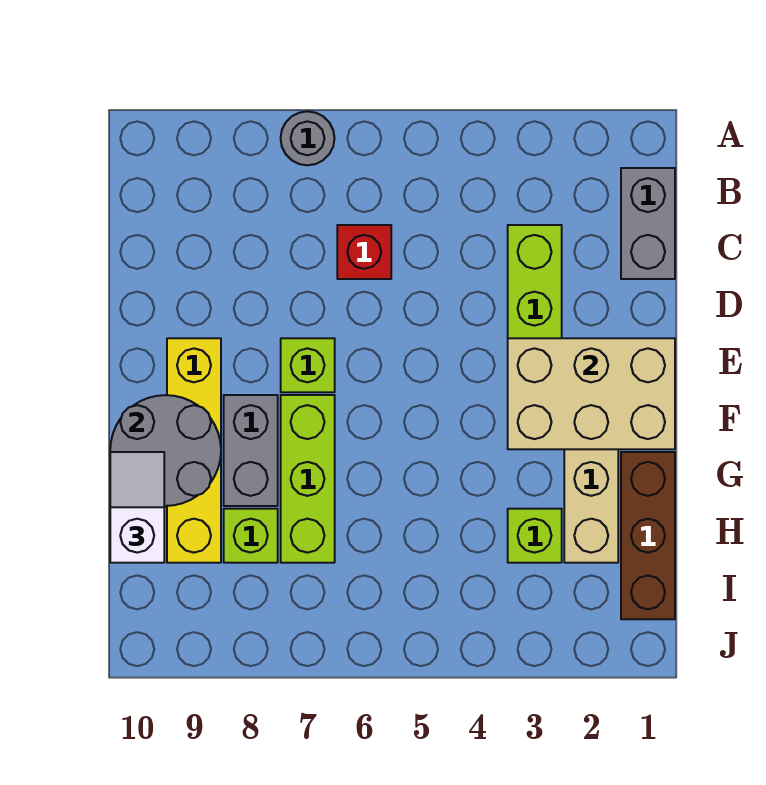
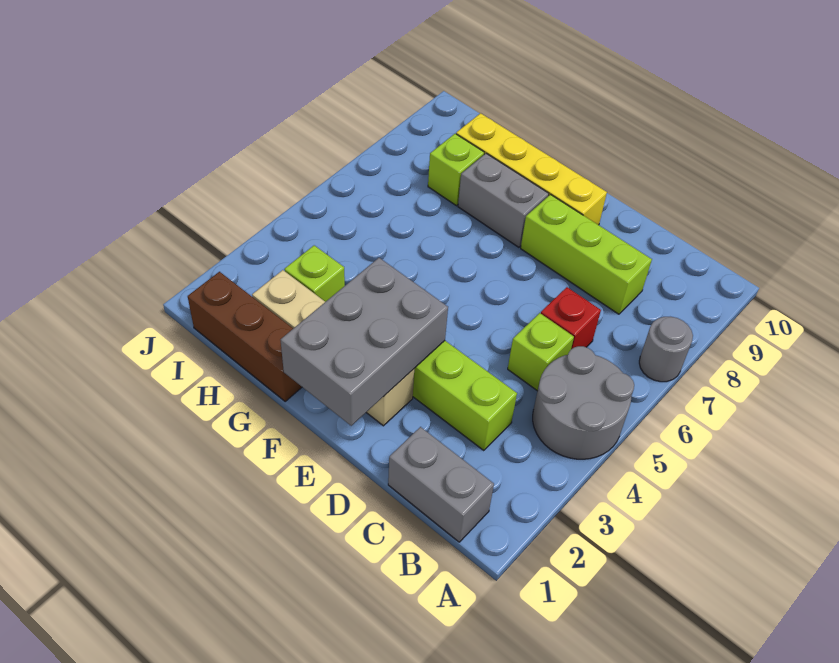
tan brick E1:F3 level 2 -> grey brick E1:F3 level 2
lime brick E7 level 1 -> lime brick C5 level 1
lime brick F7:H7 level 1 -> lime brick C8:E8 level 1
grey round brick F9:G10 level 2 -> grey round brick A4:B5 level 1
white slope G10:H10 level 3 top H -> none

